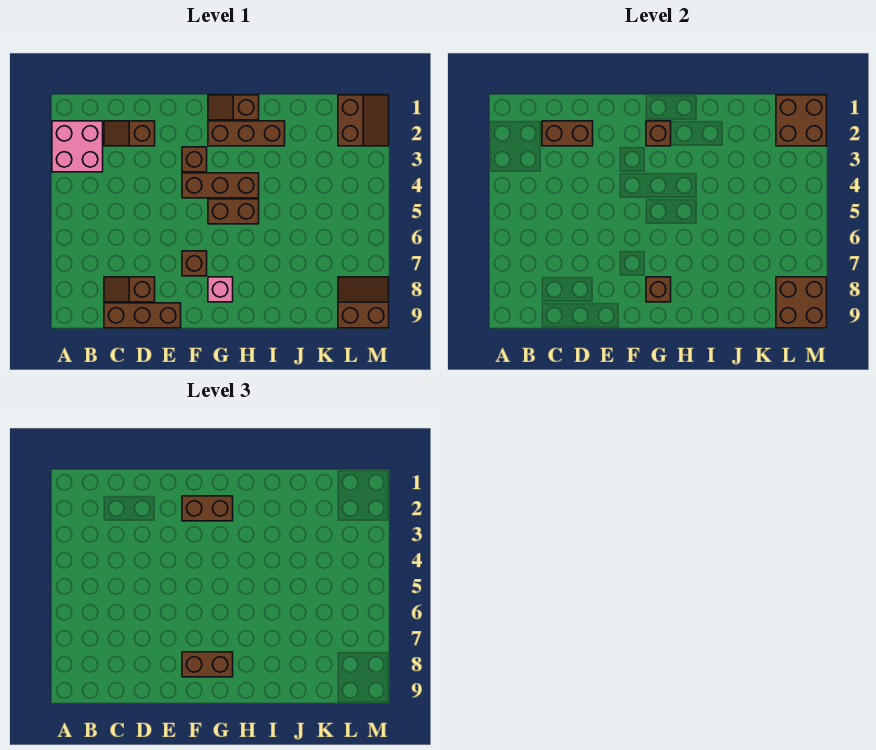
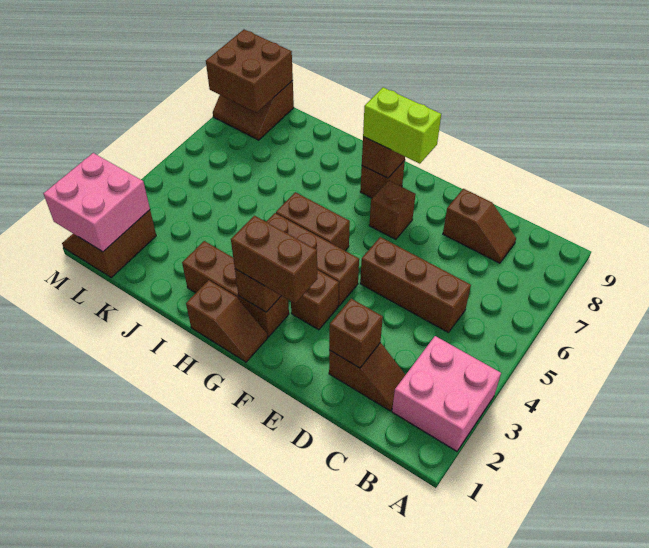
brown brick C2:D2 level 2 -> brown brick D2 level 2
brown brick C9:E9 level 1 -> brown brick C5:E5 level 1
brown brick F8:G8 level 3 -> lime brick F8:G8 level 3
pink brick G8 level 1 -> brown brick G8 level 1
brown brick L1:M2 level 2 -> pink brick L1:M2 level 2

